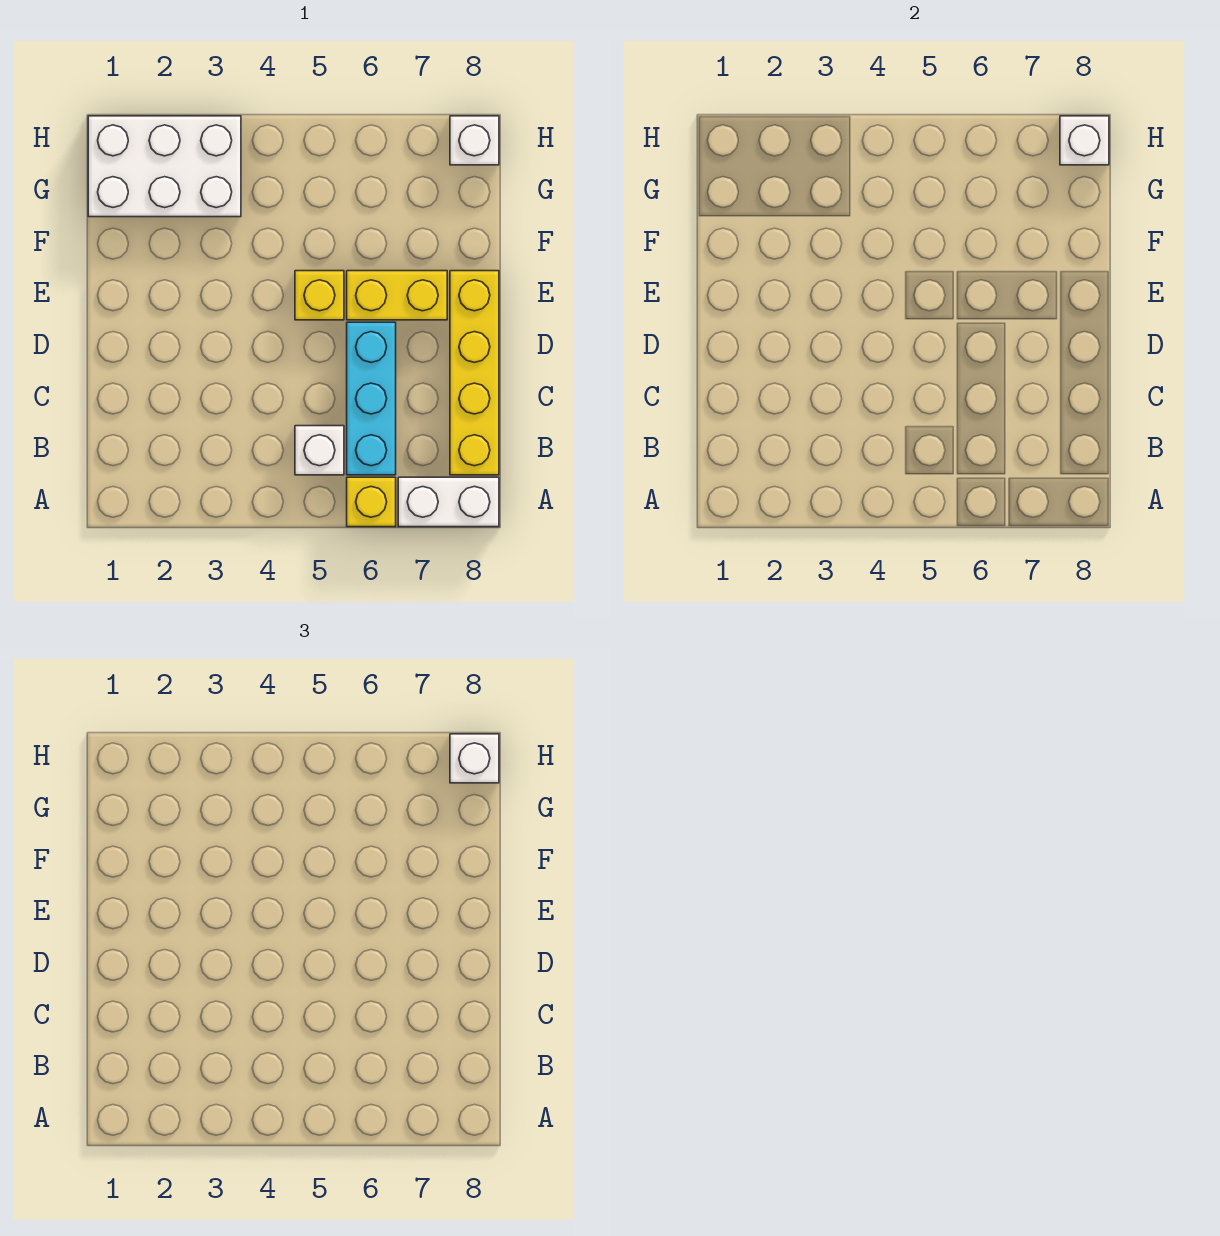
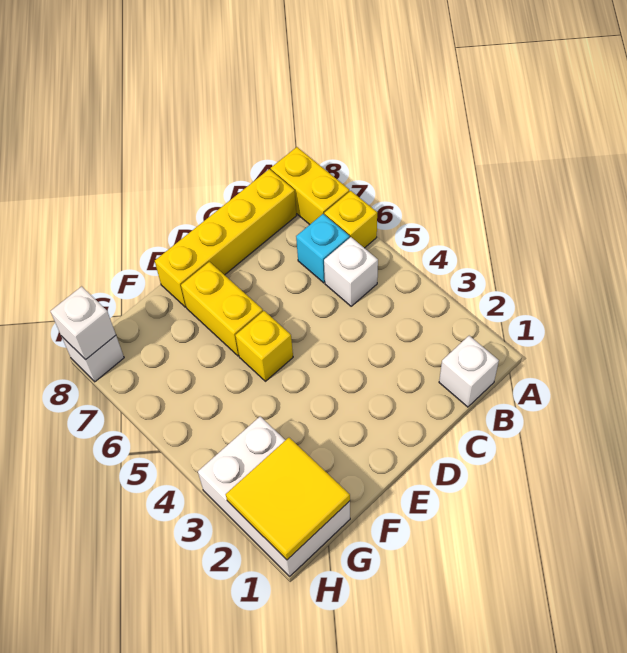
white brick A7:A8 level 1 -> yellow brick A7:A8 level 1
cyan brick B6:D6 level 1 -> cyan brick B6 level 1
none -> yellow tile G1:H2 level 2
white brick H8 level 3 -> white brick B1 level 1

